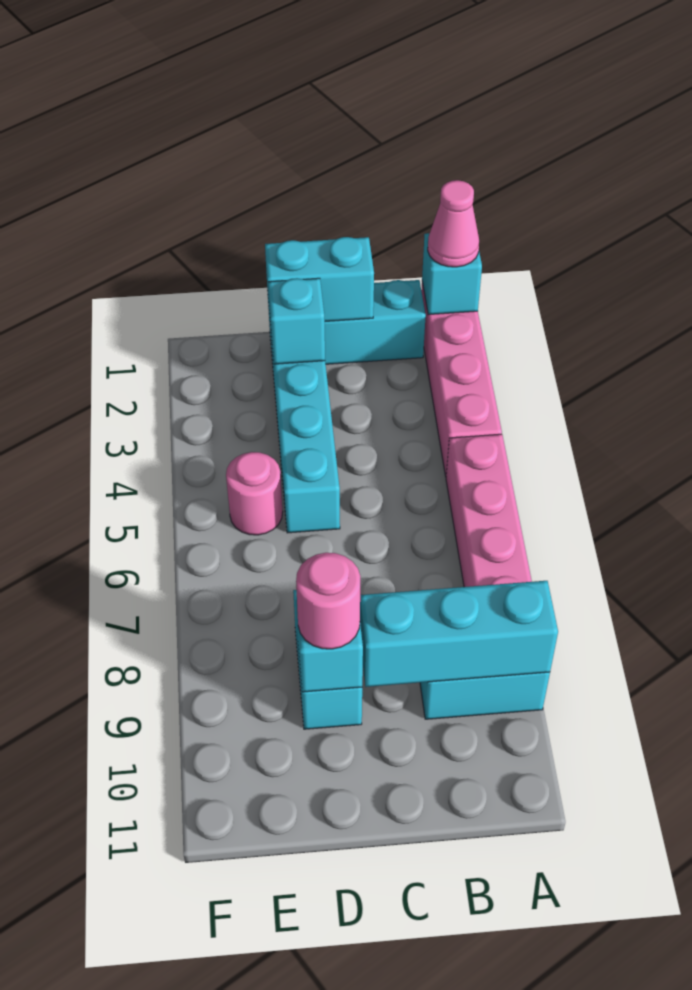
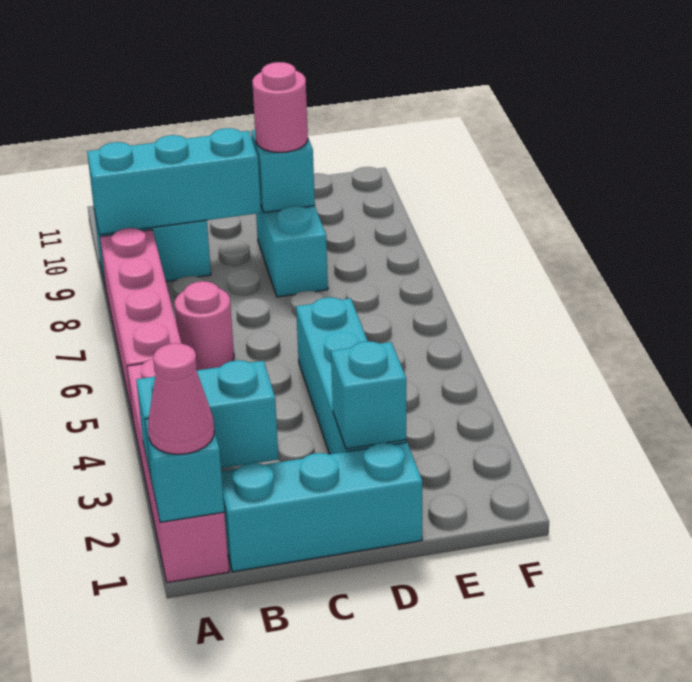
cyan brick C1:D1 level 2 -> cyan brick A2:B2 level 2
pink round brick E5 level 1 -> pink round brick B6 level 1

